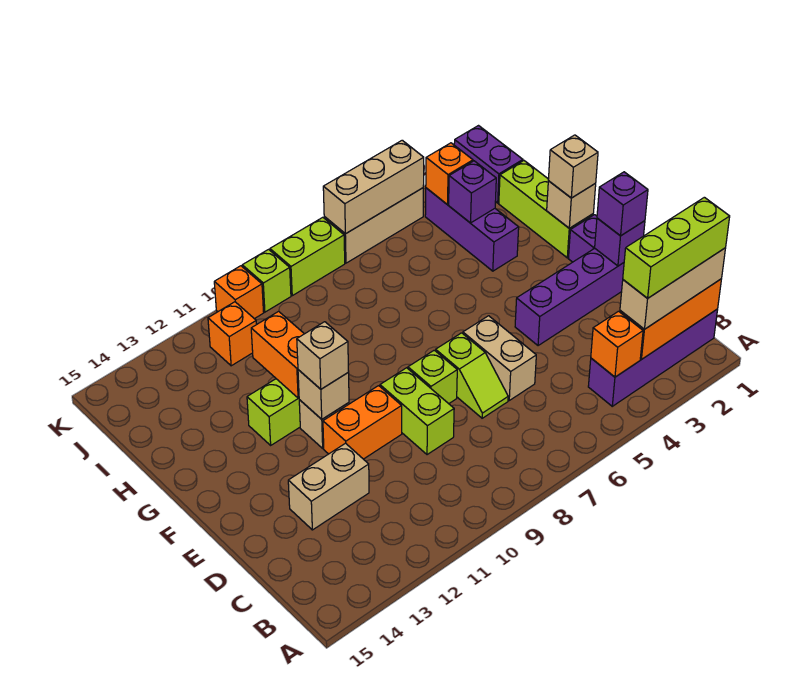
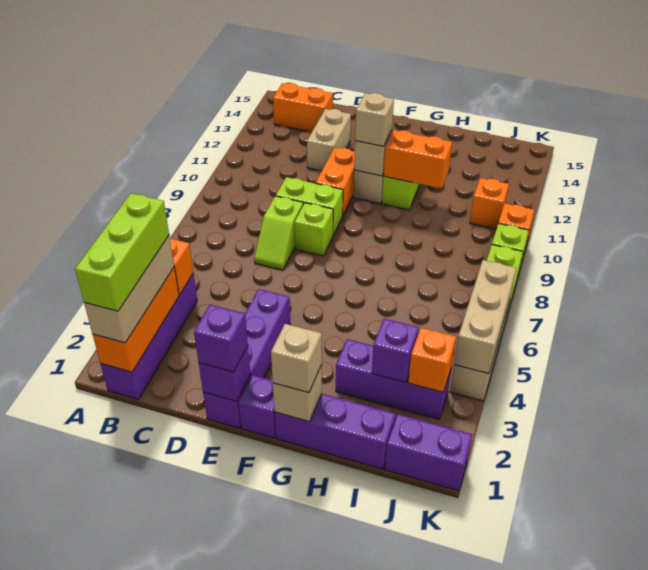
none -> orange brick B14:C14 level 1
tan brick D6:E6 level 1 -> none
lime slope D7:E7 level 1 top E -> lime slope D7:D8 level 1 top 8
lime brick G1:I1 level 1 -> purple brick G1:I1 level 1

